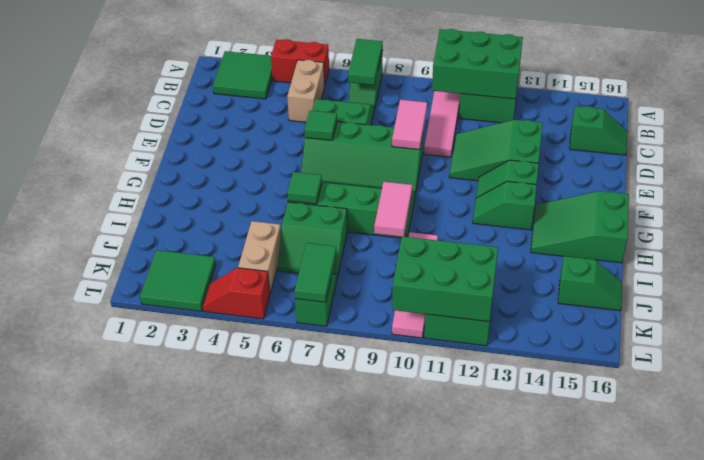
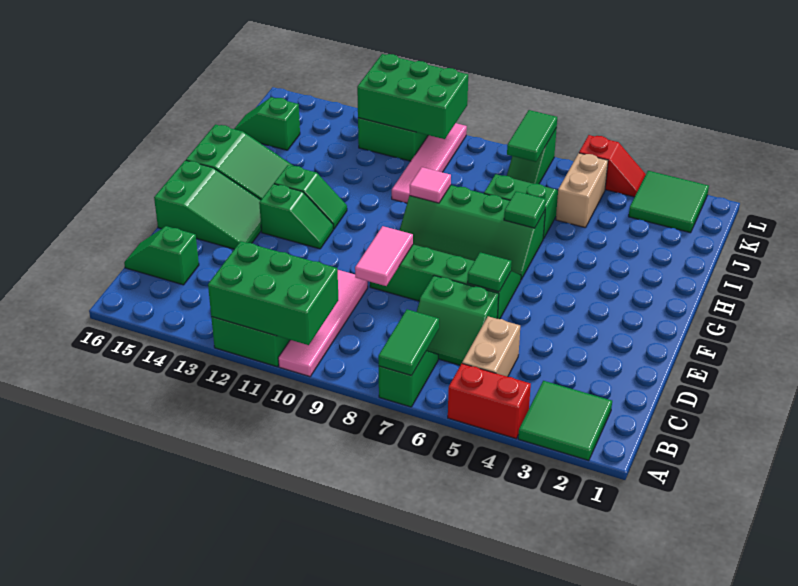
green slope D11:E13 level 1 top 13 -> green slope E14:F16 level 1 top 16
pink tile H9:I9 level 2 -> pink tile H9 level 2

